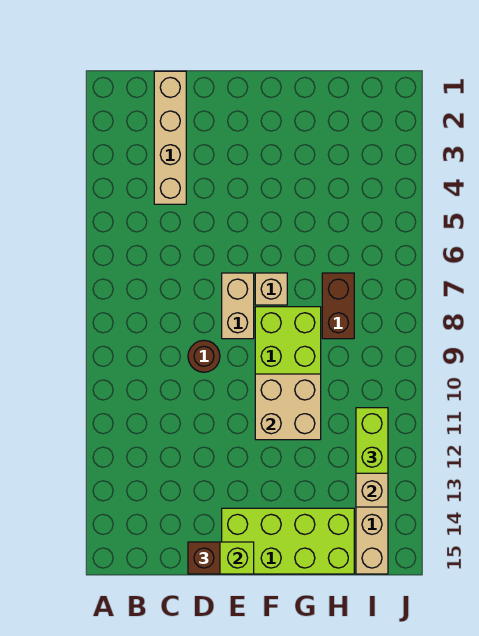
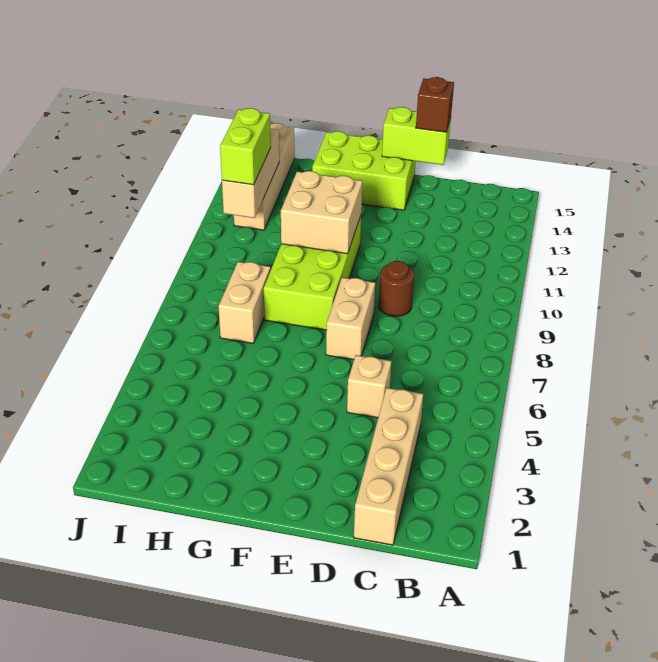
lime brick E14:H15 level 1 -> lime brick E14:G15 level 1
tan brick F7 level 1 -> tan brick D5 level 1
brown brick H7:H8 level 1 -> tan brick H7:H8 level 1

